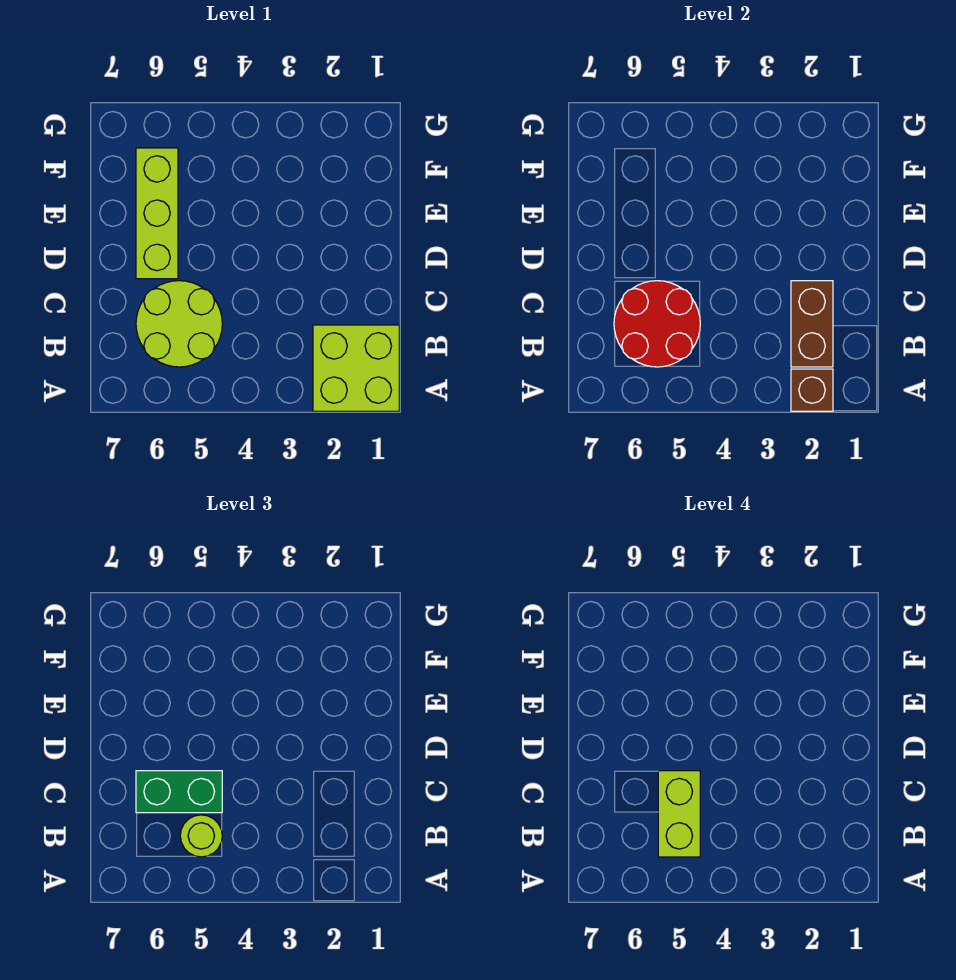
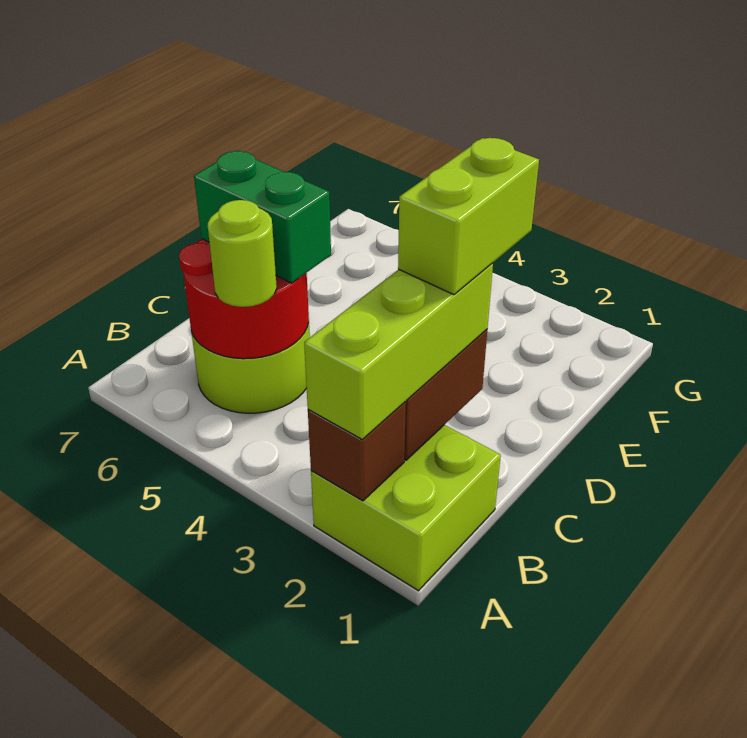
lime brick B5:C5 level 4 -> lime brick C2:D2 level 4
lime brick D6:F6 level 1 -> lime brick A2:C2 level 3

